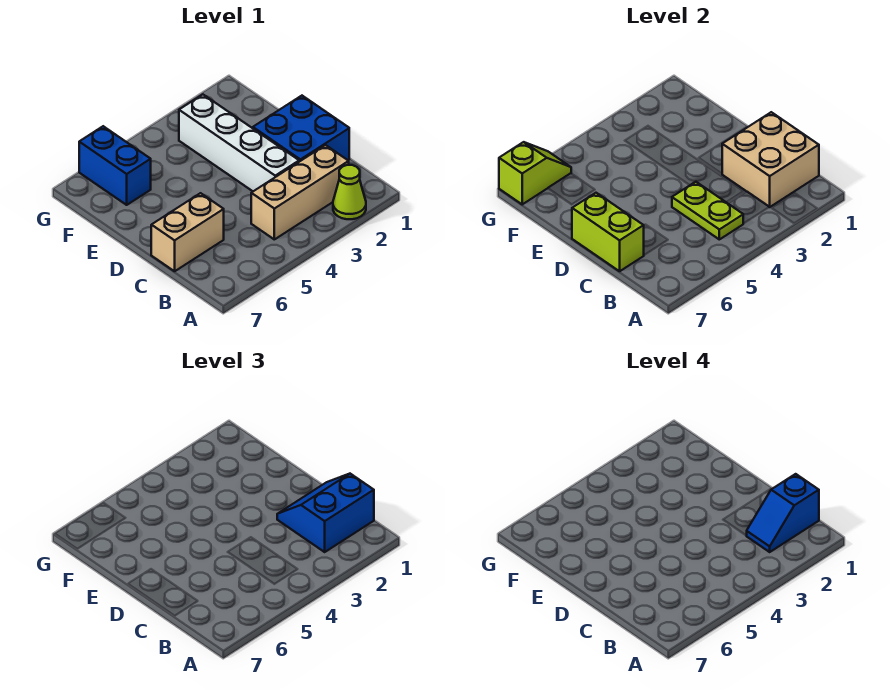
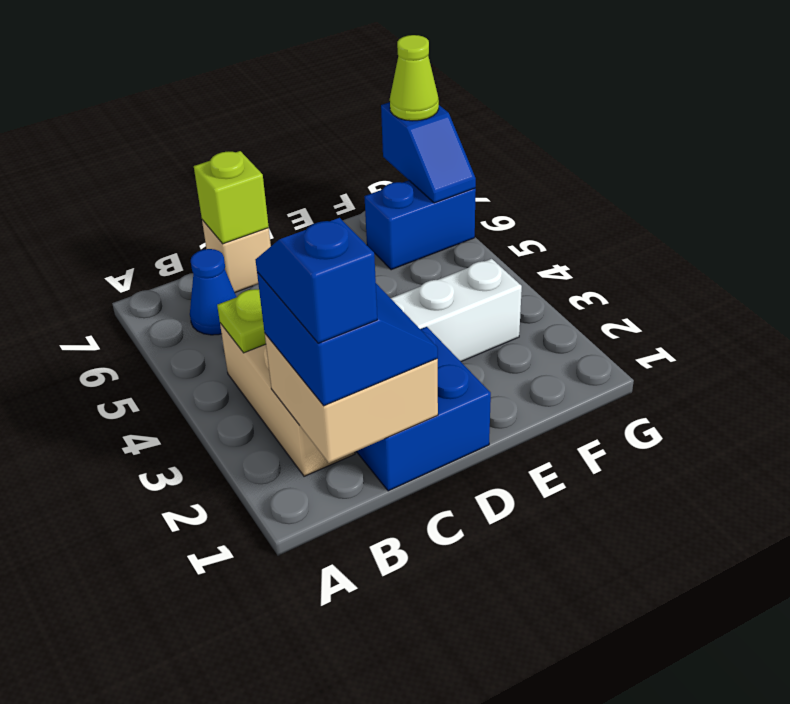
lime cone A2 level 1 -> lime cone G7 level 3
none -> blue cone B6 level 1
tan brick C6:C7 level 1 -> tan brick C7 level 1
lime brick C7:D7 level 2 -> lime brick C7 level 2
lime slope G6:G7 level 2 top 7 -> blue slope G6:G7 level 2 top 7

